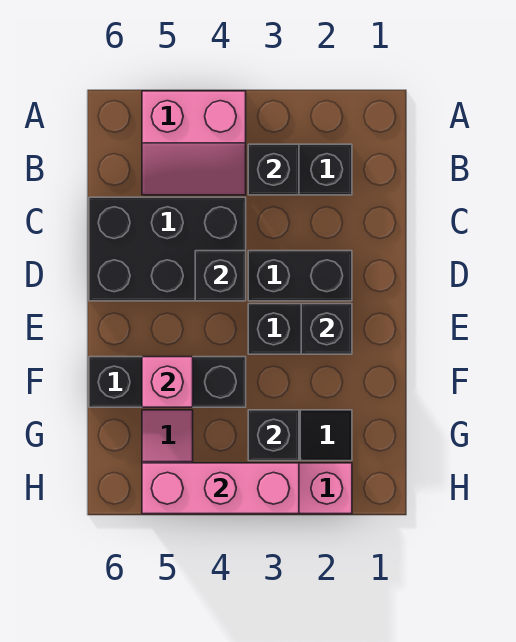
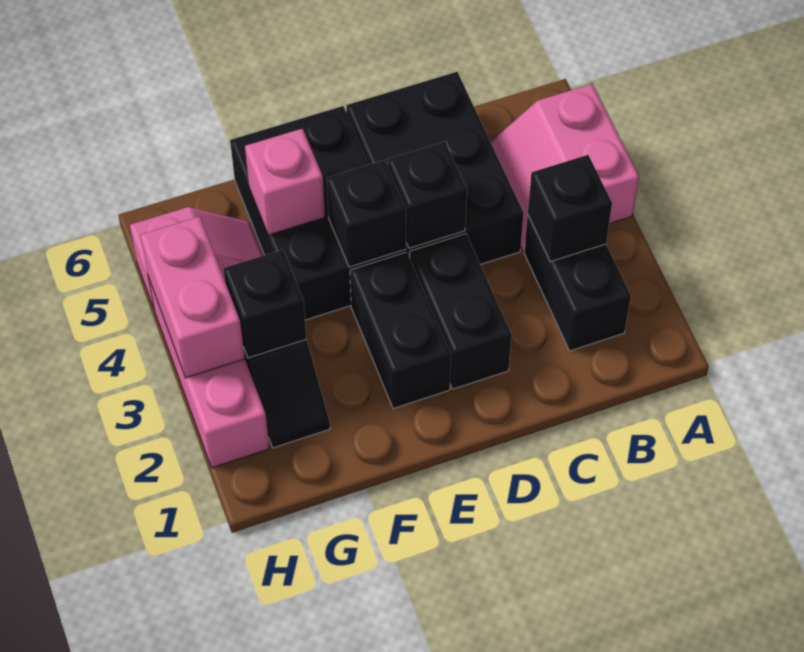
black brick E2 level 2 -> black brick E4 level 2
black brick F4:F6 level 1 -> black brick E4:F6 level 1
pink brick H3:H5 level 2 -> pink brick H3:H4 level 2

